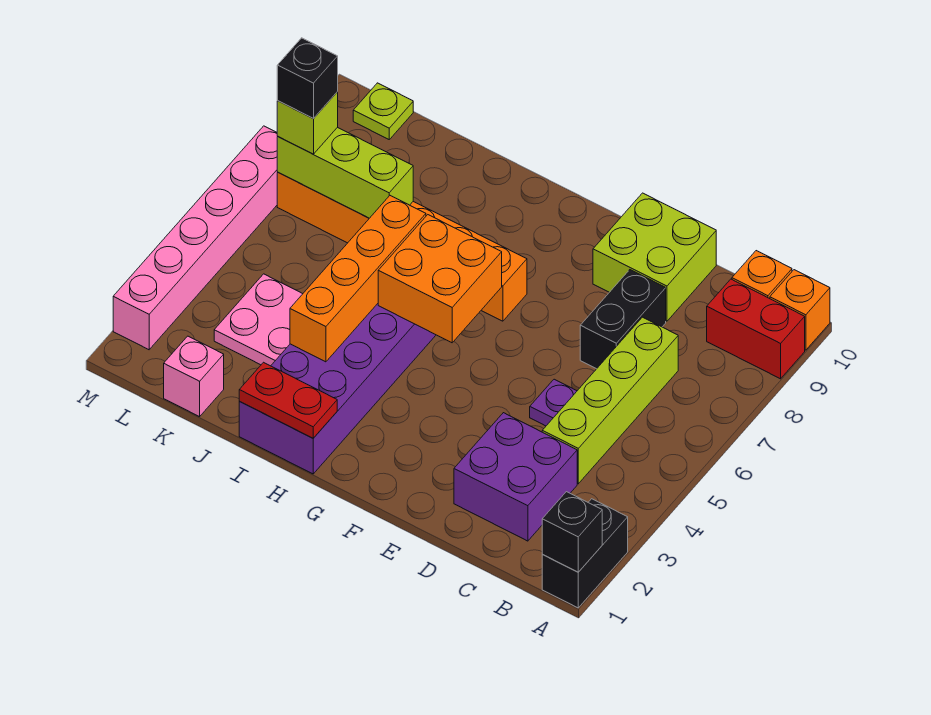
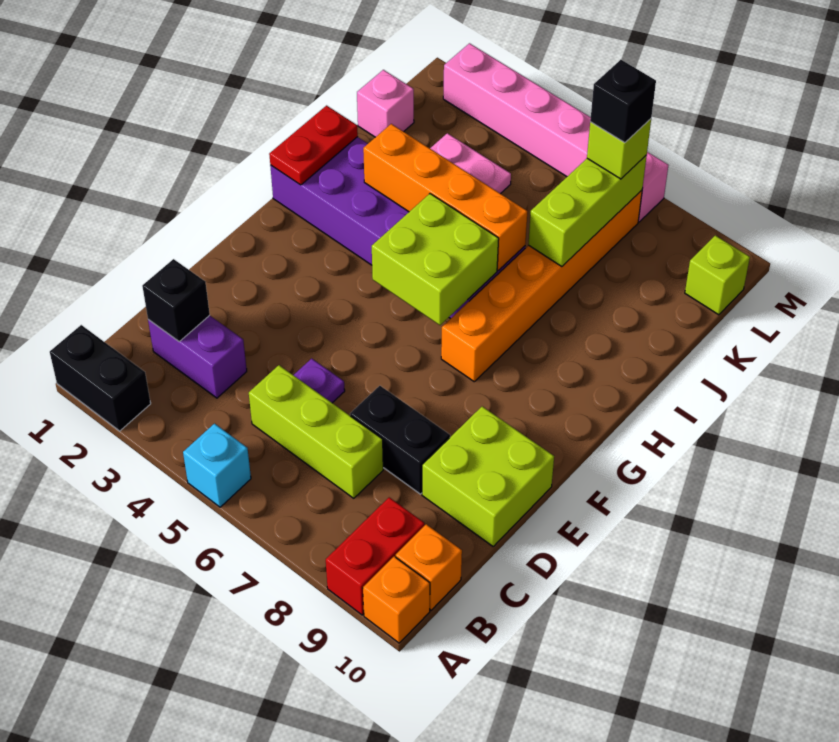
black brick A1 level 2 -> black brick C2 level 2
none -> cyan brick A5 level 1
purple brick C2:D3 level 1 -> purple brick C2:C3 level 1
lime brick C4:C7 level 1 -> lime brick C5:C7 level 1
orange brick G5:H6 level 2 -> lime brick G5:H6 level 2
lime plate L10 level 1 -> lime brick L10 level 1

